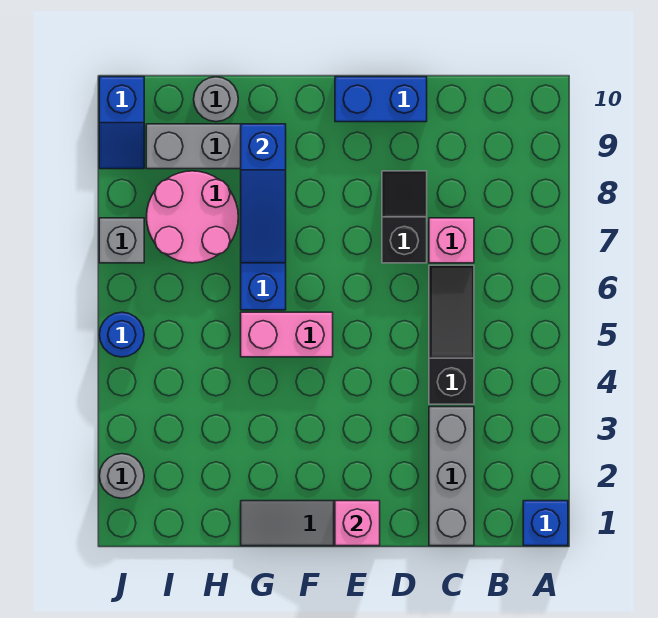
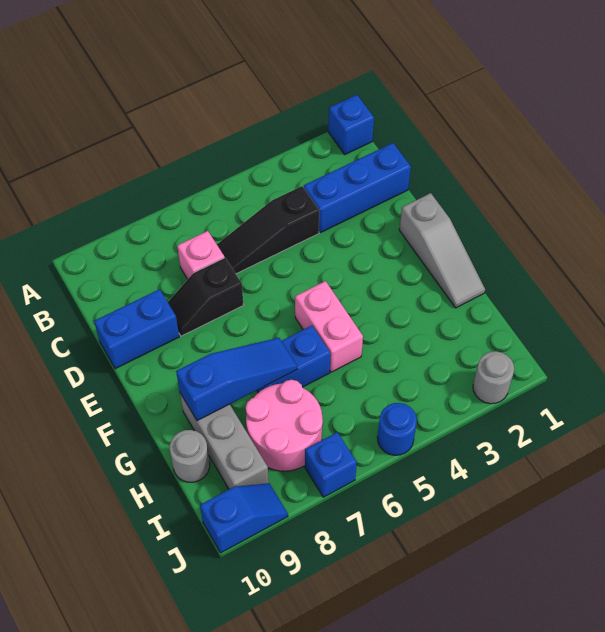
grey brick C1:C3 level 1 -> blue brick C1:C3 level 1
blue brick D10:E10 level 1 -> blue brick D9:D10 level 1
pink brick E1 level 2 -> none
grey brick J7 level 1 -> blue brick J7 level 1

